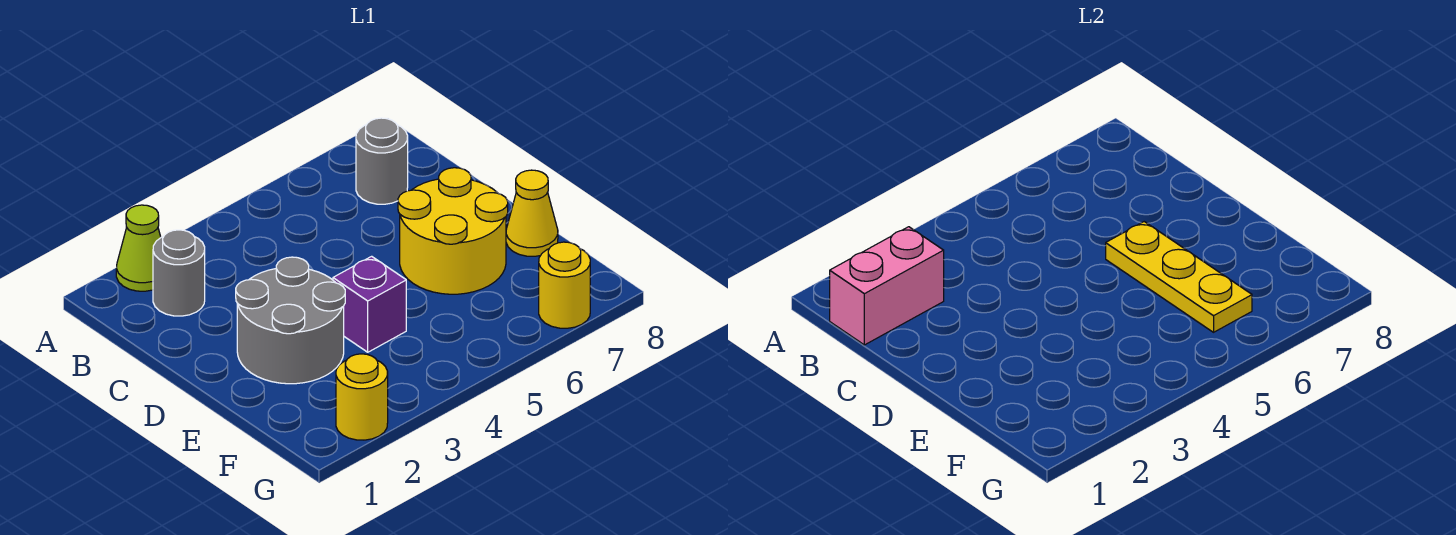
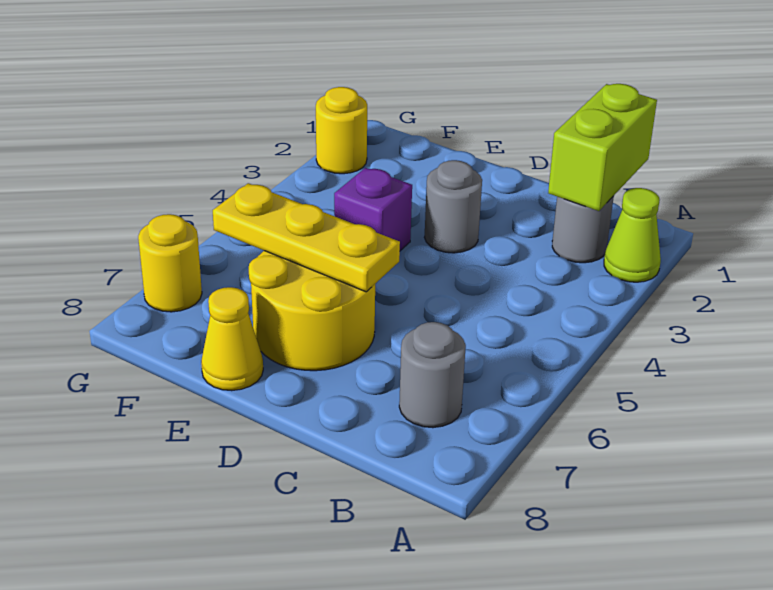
pink brick B1:B2 level 2 -> lime brick B1:B2 level 2
grey round brick D2:E3 level 1 -> grey round brick D3 level 1

